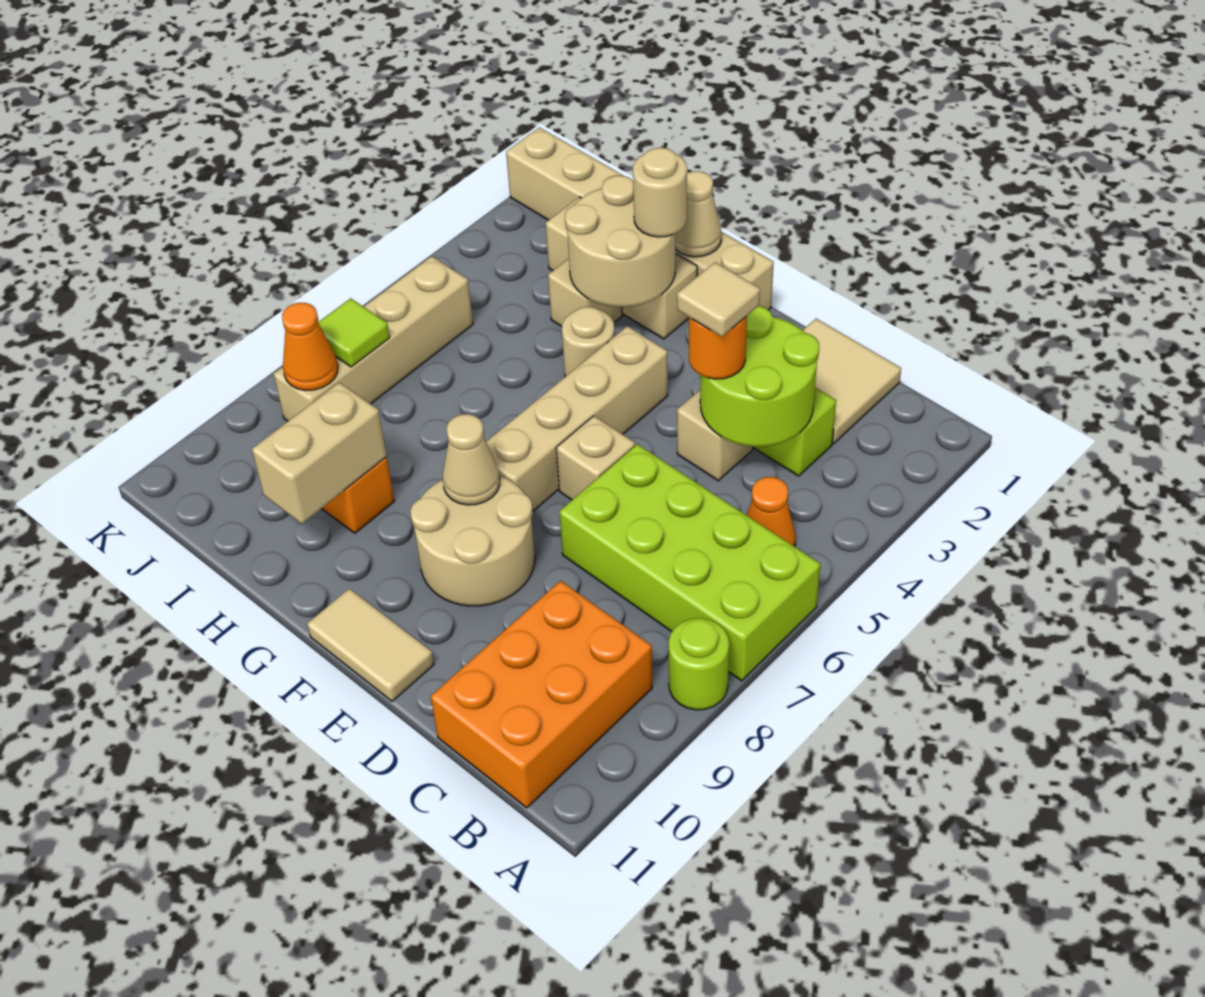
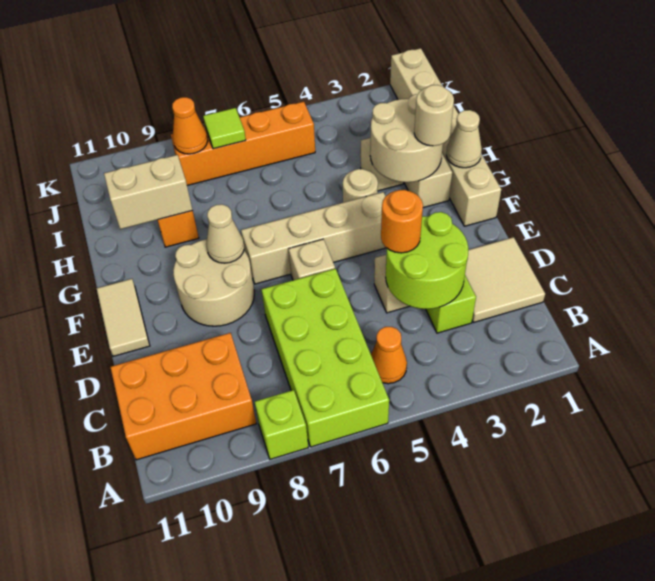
lime round brick A8 level 1 -> lime brick A8 level 1
tan tile D4 level 4 -> none
tan brick J5:J8 level 1 -> orange brick J5:J8 level 1

